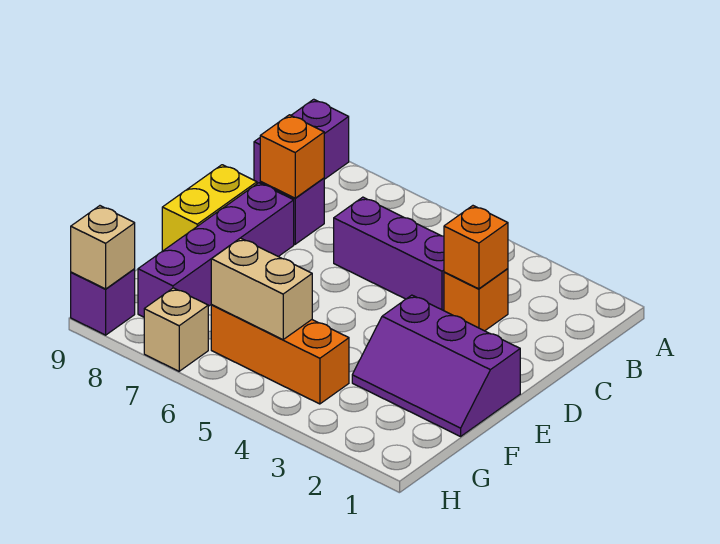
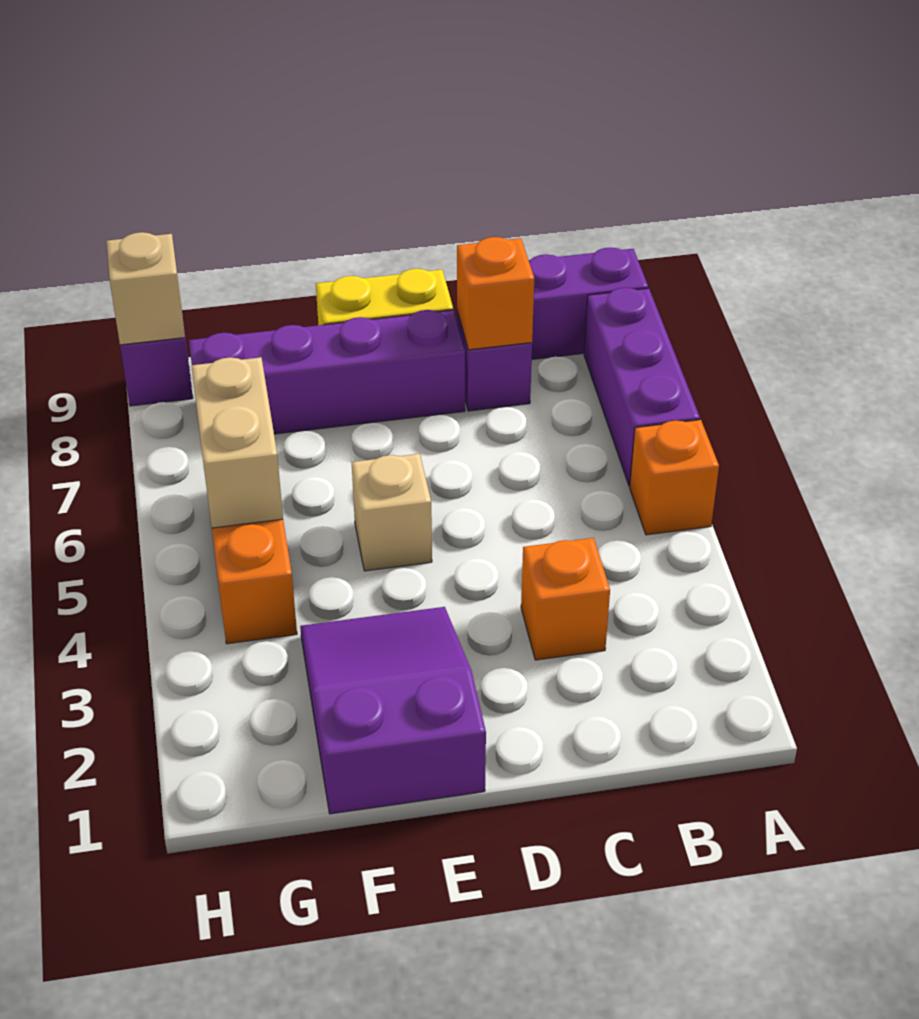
orange brick C3 level 2 -> orange brick A5 level 1
purple brick C4:C6 level 1 -> purple brick A6:A8 level 1
purple slope E1:F3 level 1 top E -> purple slope E1:F3 level 1 top 1
tan brick H7 level 1 -> tan brick E5 level 1

